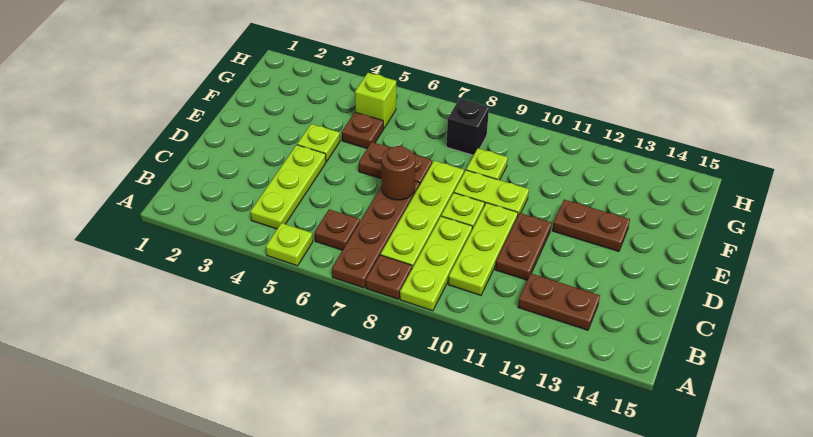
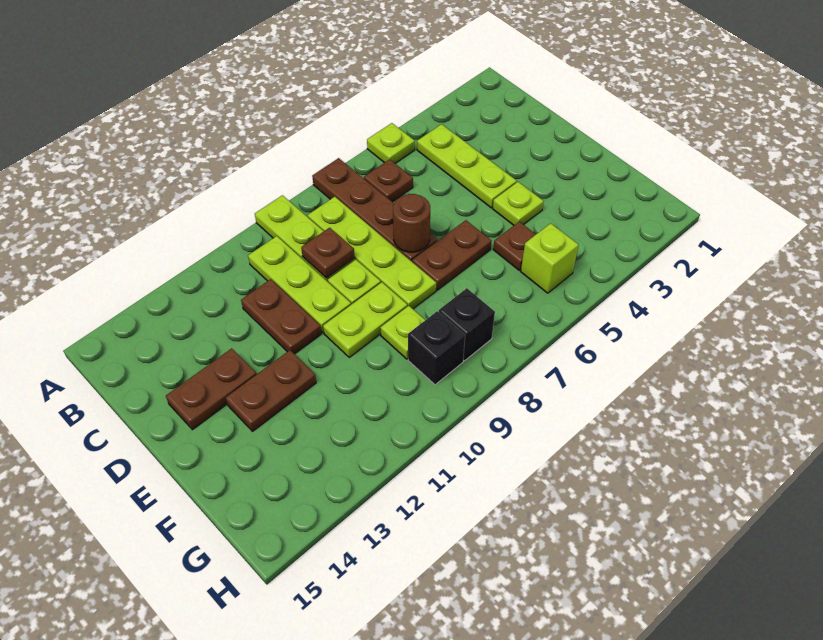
brown plate A8 level 1 -> brown plate C9 level 2
brown plate B12:B13 level 1 -> brown plate D13:D14 level 1
none -> black brick G9 level 1

